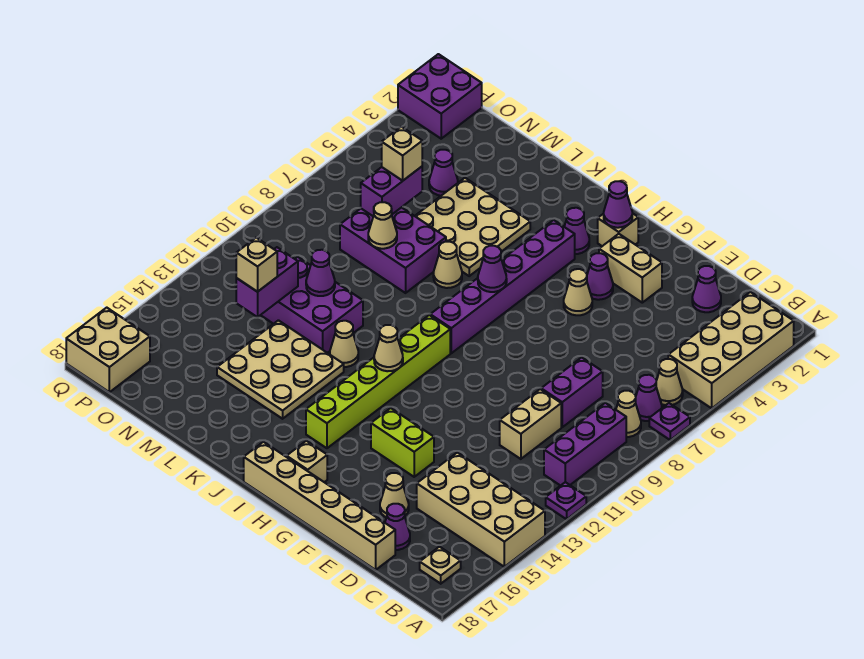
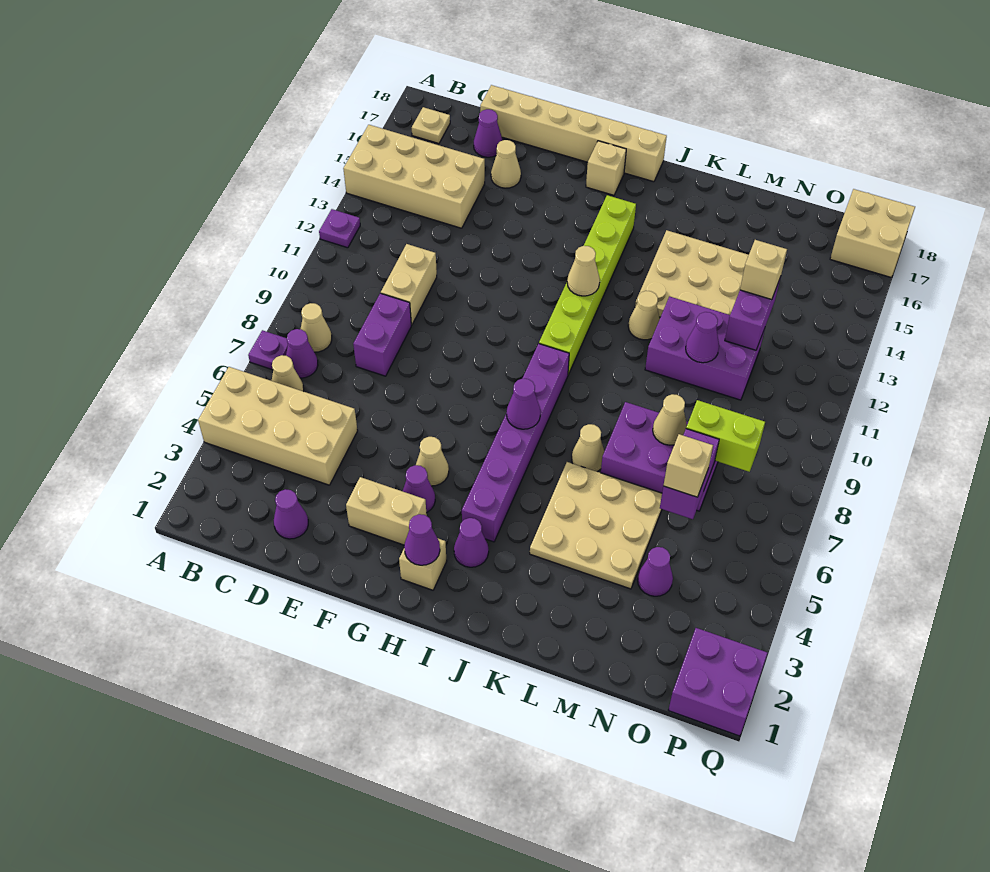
tan brick A2:B5 level 1 -> tan brick A4:D5 level 1
purple brick B9:B11 level 1 -> none
lime brick F14:G14 level 1 -> lime brick N8:O8 level 2

